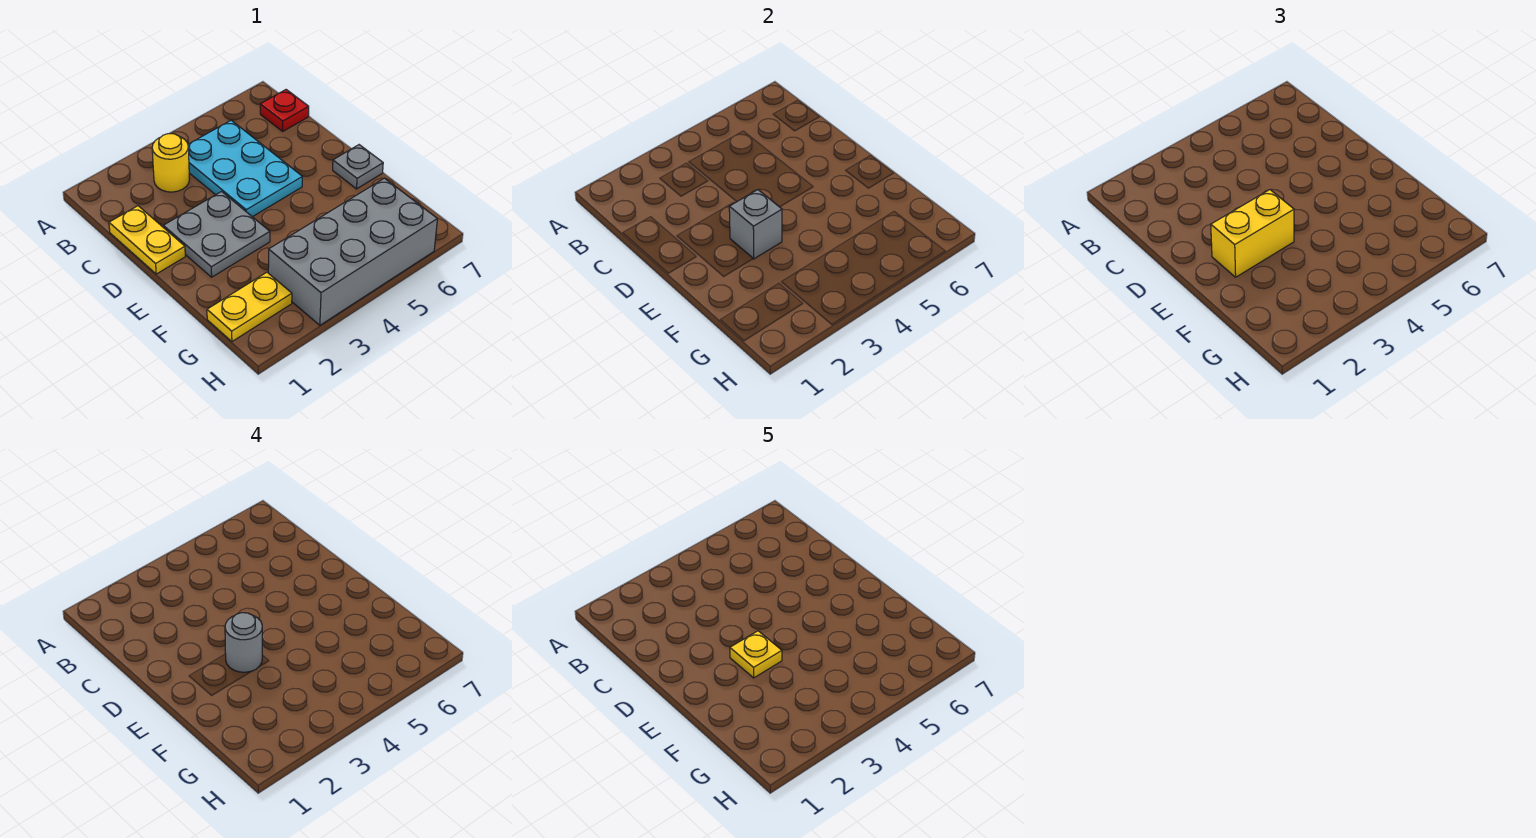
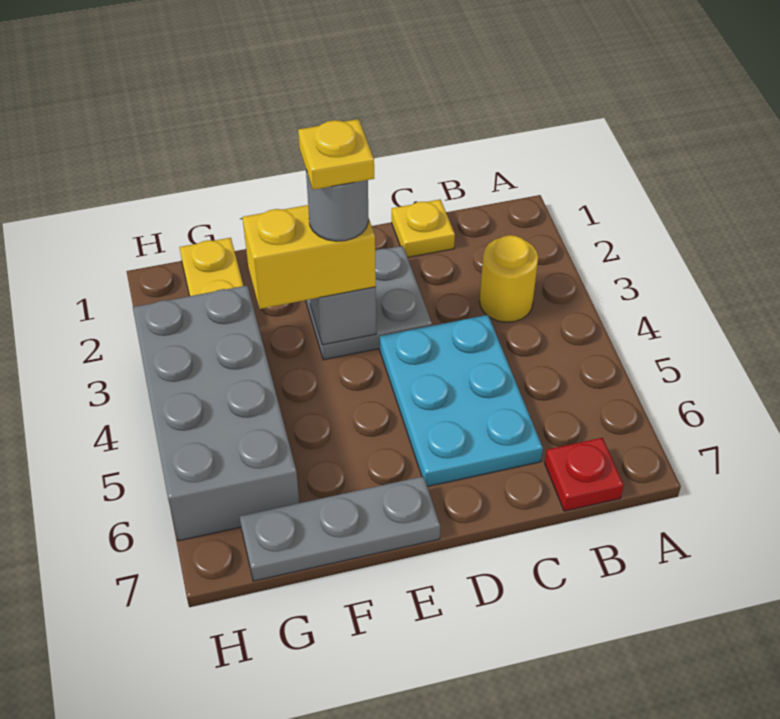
cyan plate B4:D5 level 1 -> cyan plate C4:D6 level 1
yellow plate C1:D1 level 1 -> yellow plate C1 level 1
yellow brick E2:E3 level 3 -> yellow brick E3:F3 level 3
grey plate E7 level 1 -> grey plate E7:G7 level 1

